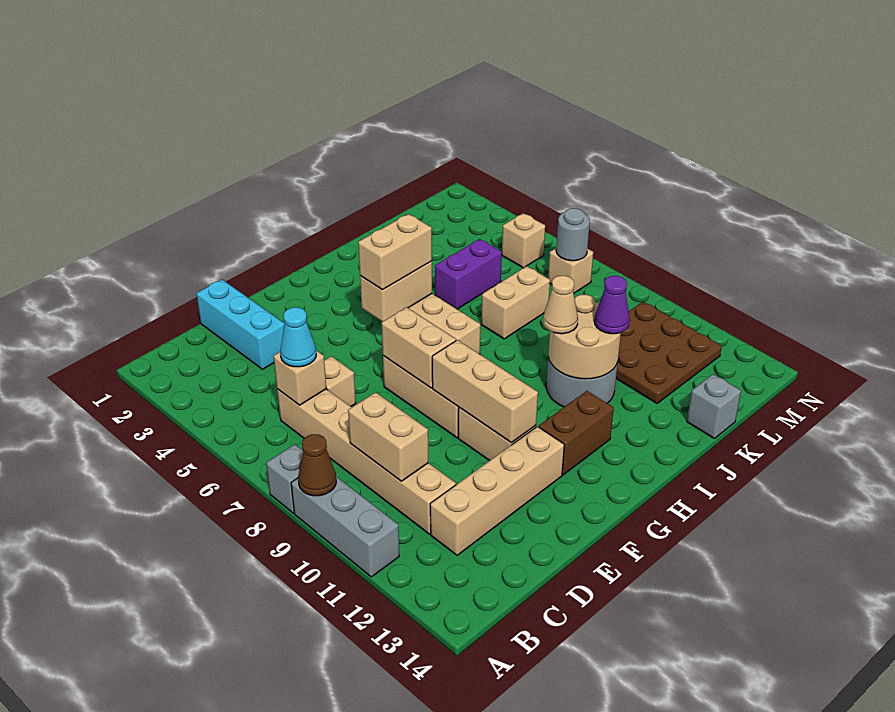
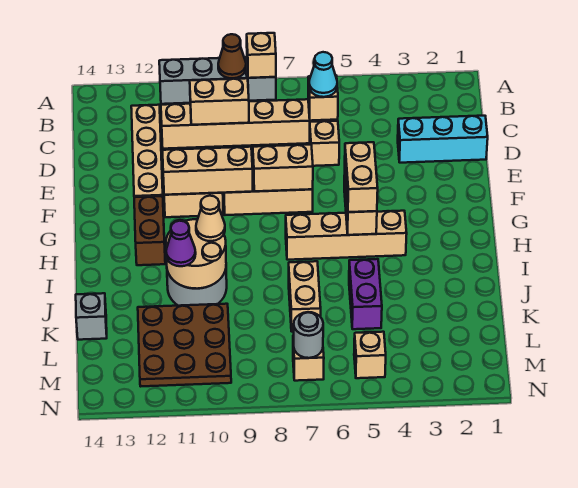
none -> tan brick A8 level 2

